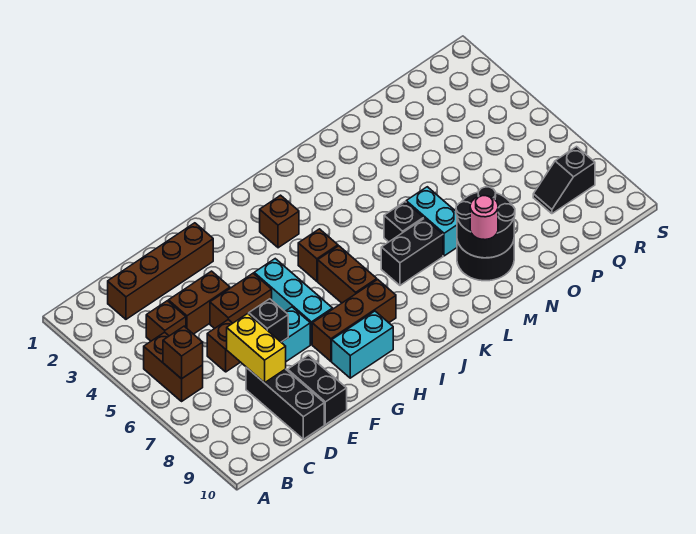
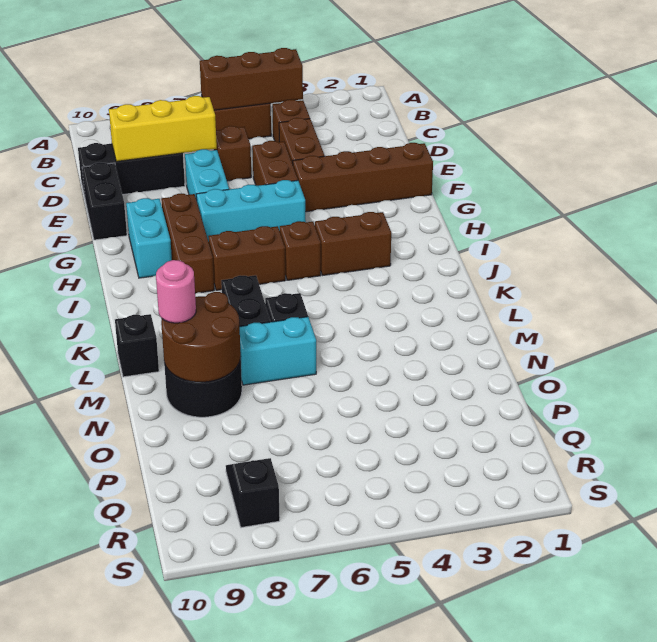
brown brick B6 level 2 -> brown brick B4:B6 level 2
brown brick C2:F2 level 1 -> brown brick F1:F4 level 1
yellow brick D7:D8 level 2 -> yellow brick D7:D9 level 2
black brick E7 level 2 -> black brick L10 level 1
black brick E9:E10 level 1 -> black brick E10:F10 level 1
brown brick I3 level 1 -> brown brick I3:I4 level 1
black round brick M8:N9 level 2 -> brown round brick M8:N9 level 2

